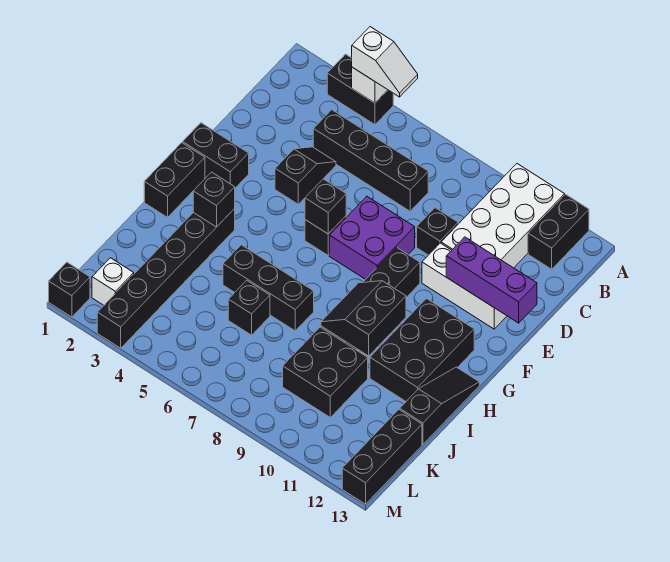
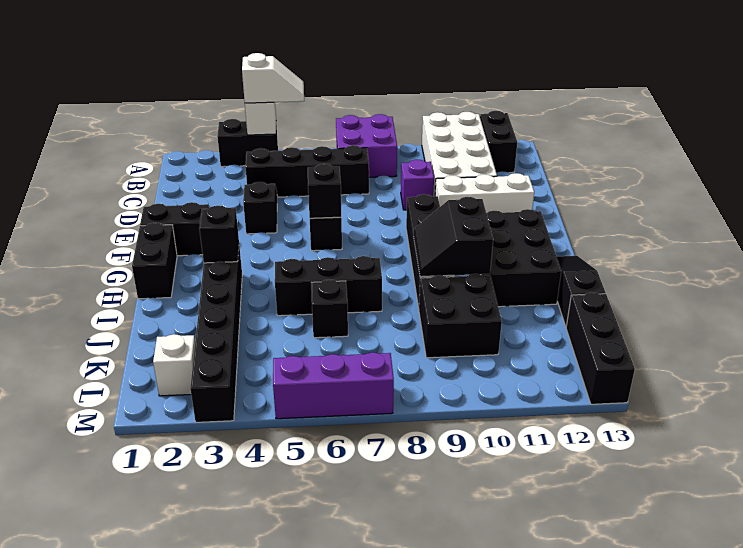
black brick D9 level 1 -> purple brick D9 level 1
purple brick E7:F8 level 1 -> purple brick A7:B8 level 1
purple brick E11:E13 level 2 -> purple brick M5:M7 level 1
black brick M1 level 1 -> none

